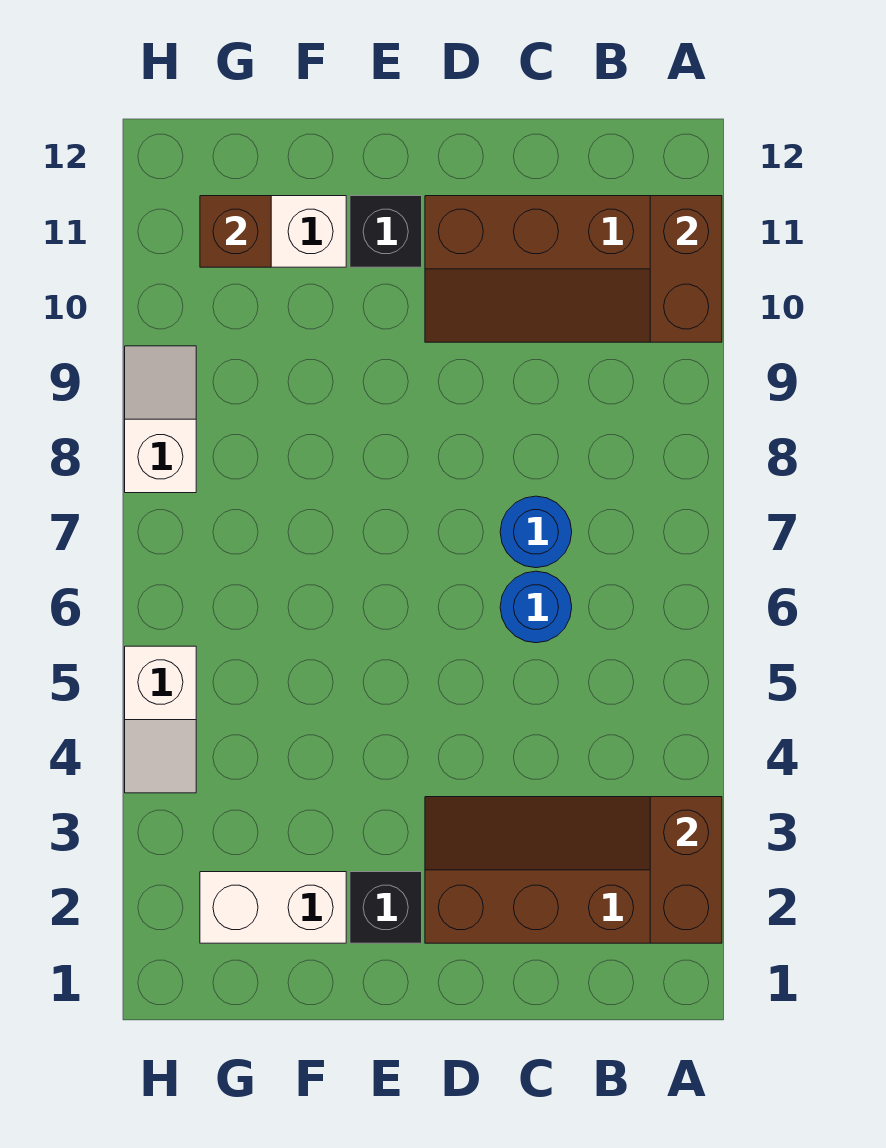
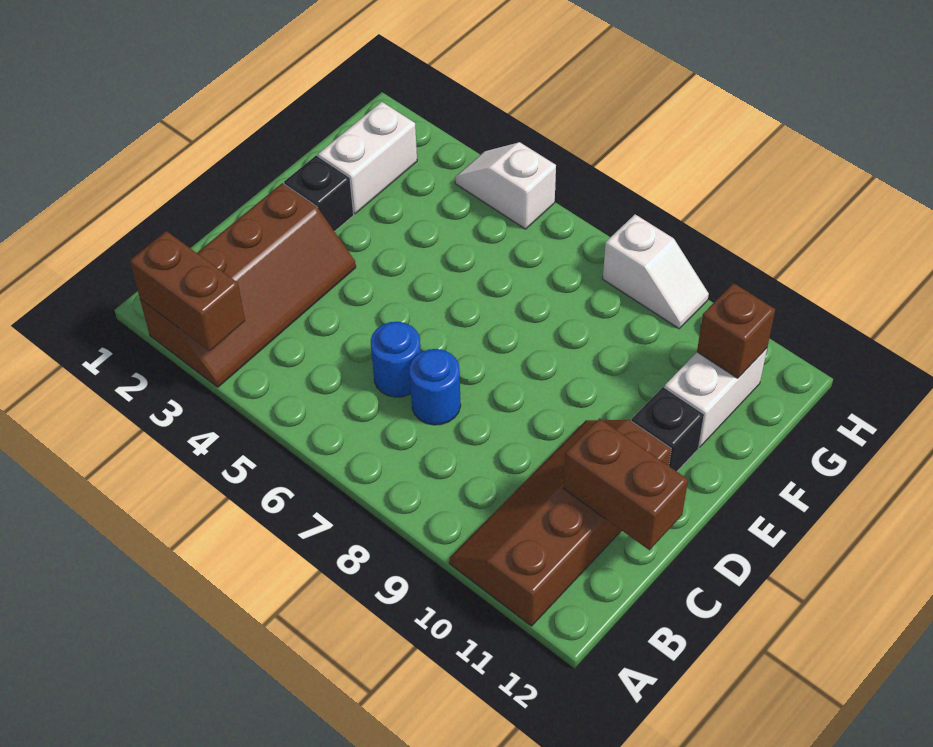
brown brick A10:A11 level 2 -> brown brick C11:C12 level 2

